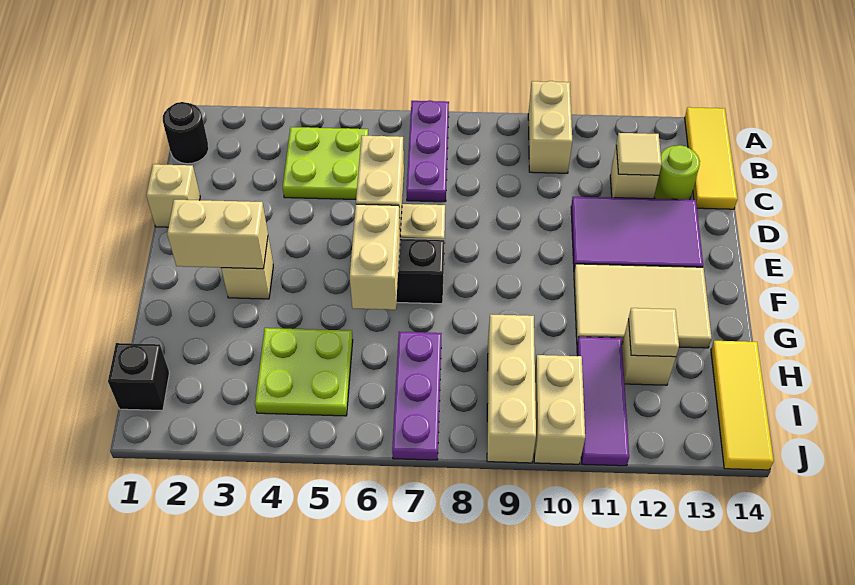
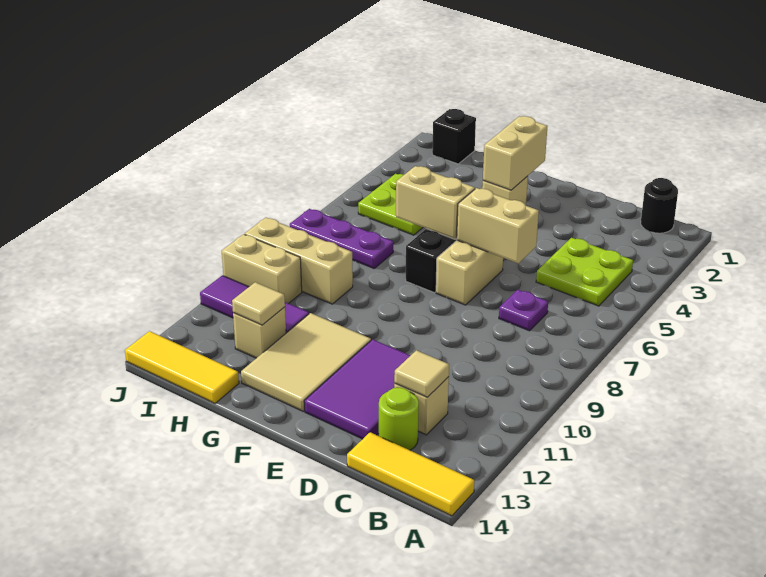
purple plate A7:C7 level 1 -> purple plate C7 level 1
tan brick A10:B10 level 1 -> none
tan brick D1 level 1 -> none

